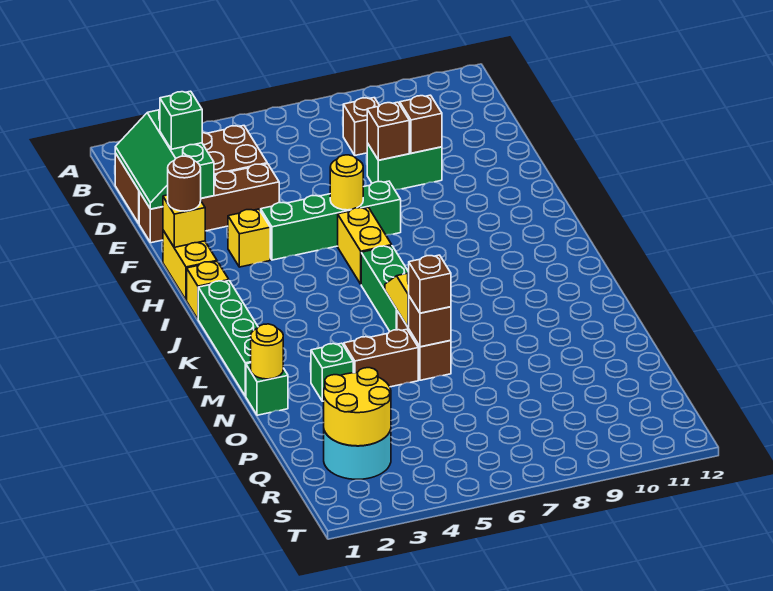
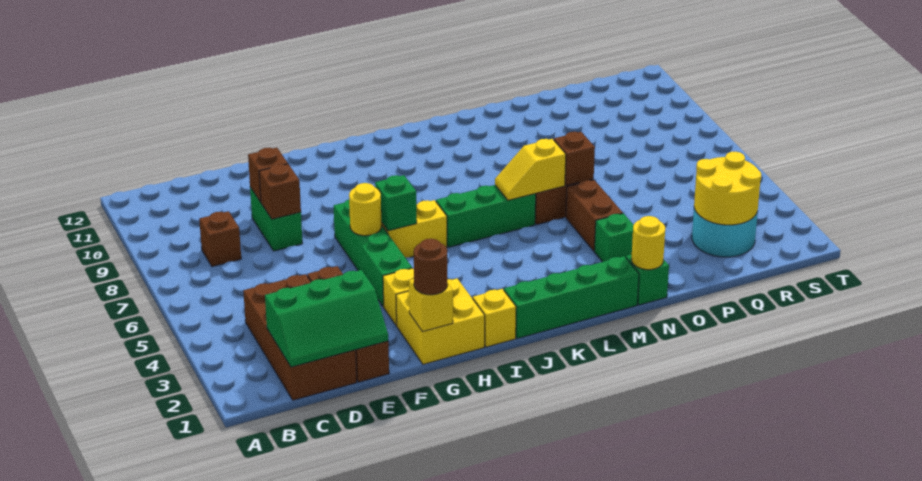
green brick D2 level 3 -> green brick H6 level 2
yellow brick G1:H1 level 1 -> yellow brick G1:H2 level 1
brown brick N6 level 3 -> none

